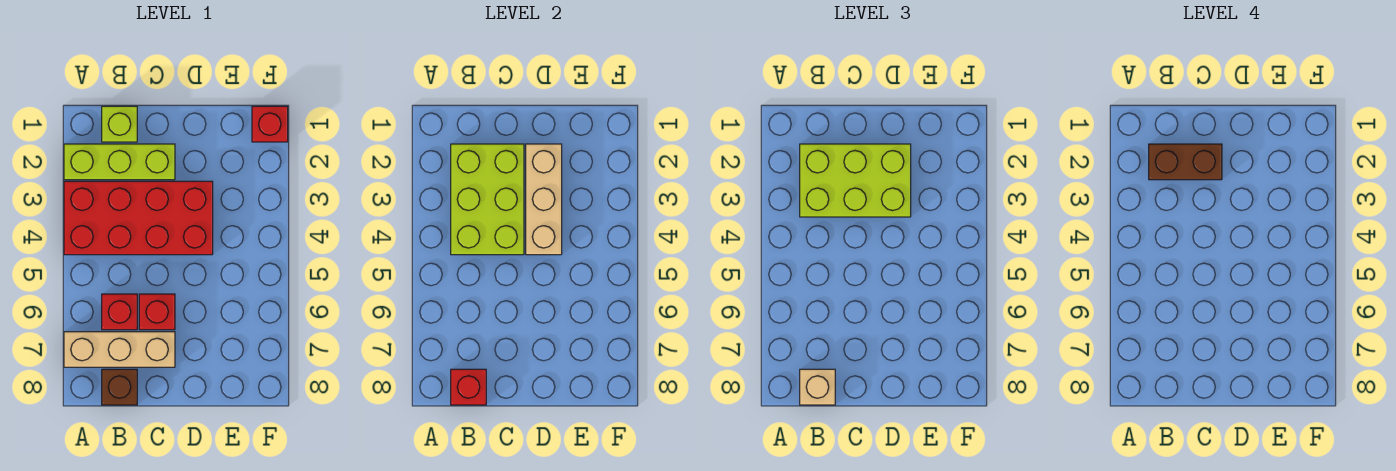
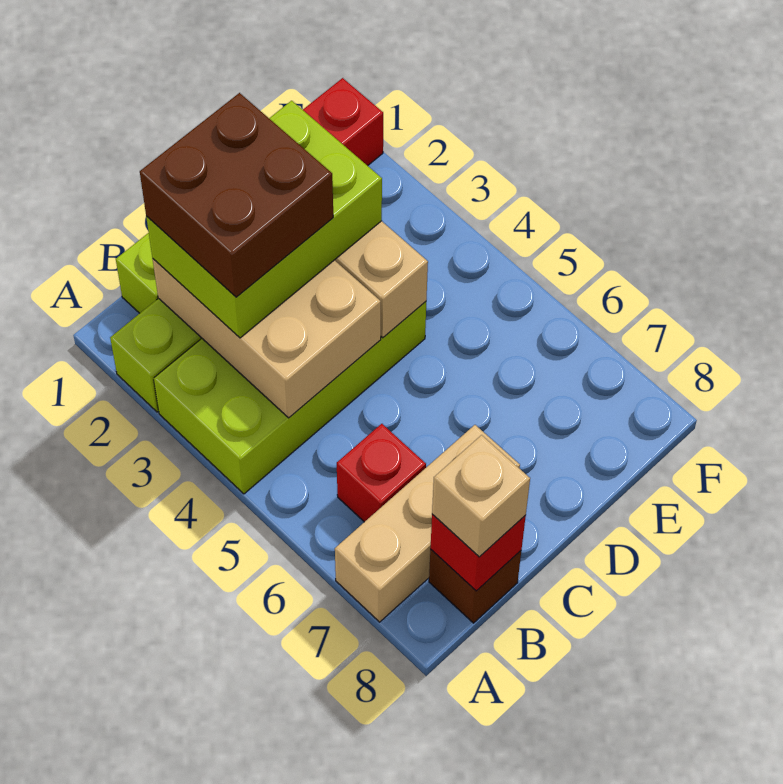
red brick A3:D4 level 1 -> lime brick A3:D4 level 1
lime brick B2:C4 level 2 -> tan brick B2:C4 level 2
brown brick B2:C2 level 4 -> brown brick B2:C3 level 4
red brick C6 level 1 -> none

